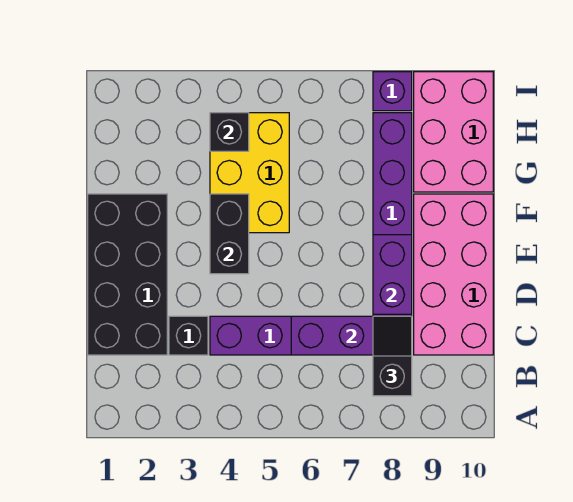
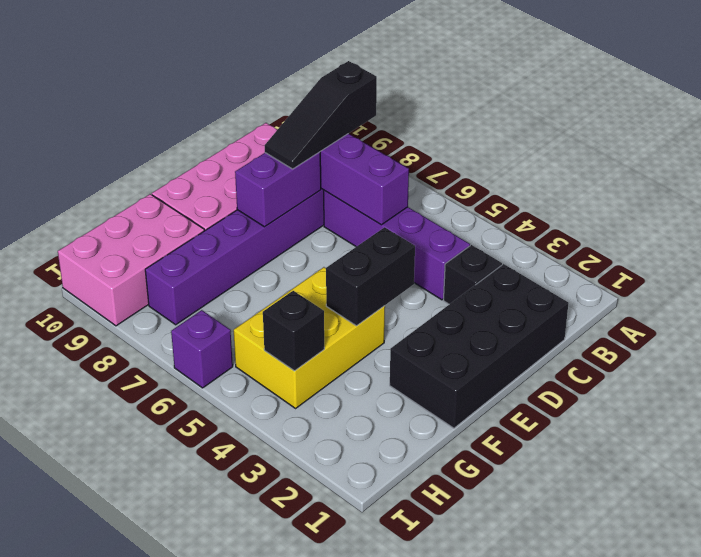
black slope B8:C8 level 3 top B -> black slope B8:D8 level 3 top B
purple brick I8 level 1 -> purple brick I6 level 1

